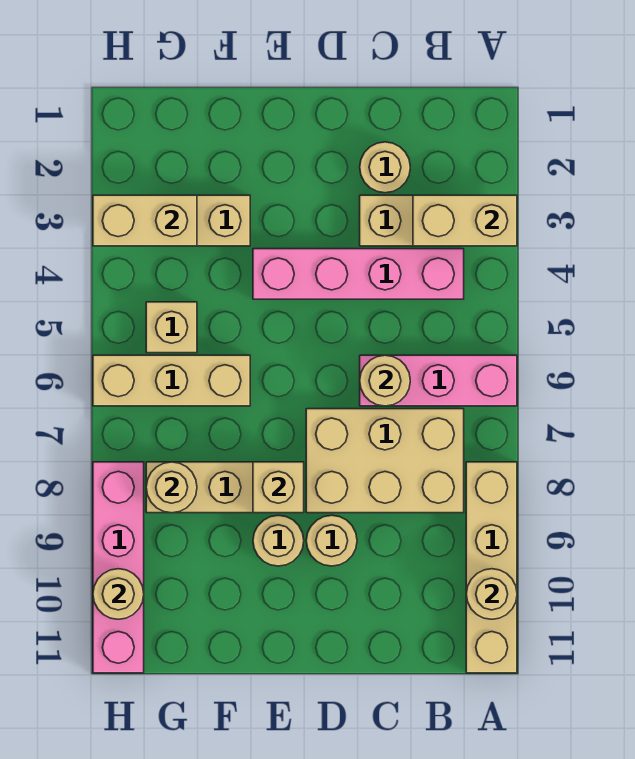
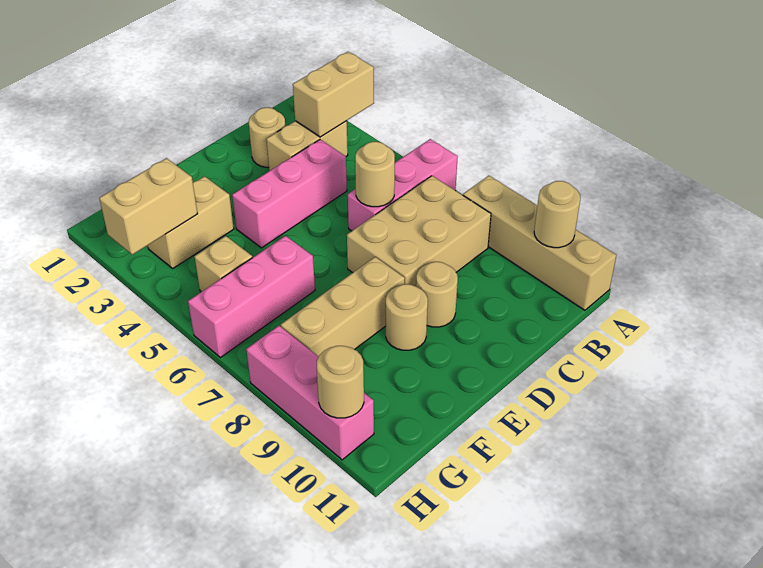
pink brick B4:E4 level 1 -> pink brick C4:E4 level 1
tan brick E8 level 2 -> none
tan brick F6:H6 level 1 -> pink brick F6:H6 level 1
tan round brick G8 level 2 -> none
pink brick H8:H11 level 1 -> pink brick H8:H10 level 1

